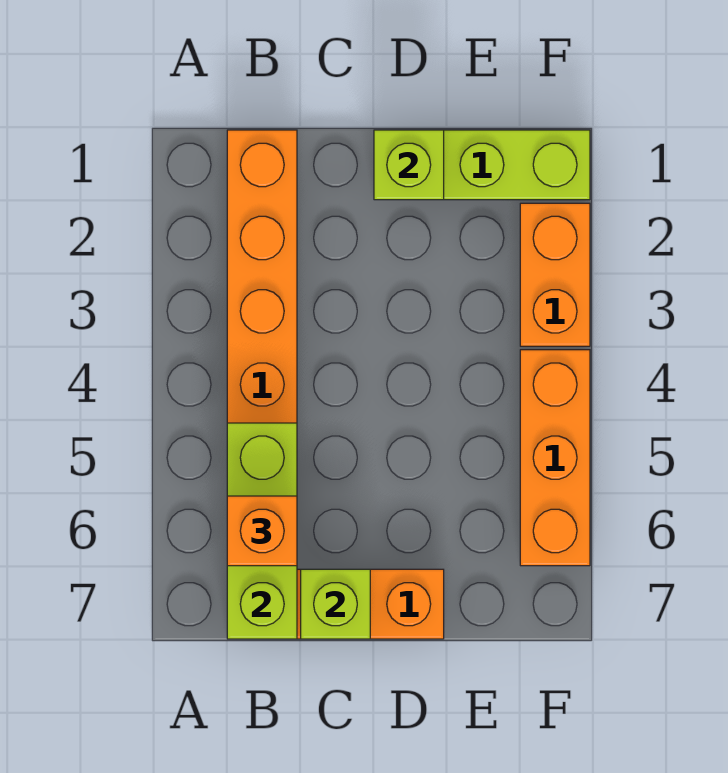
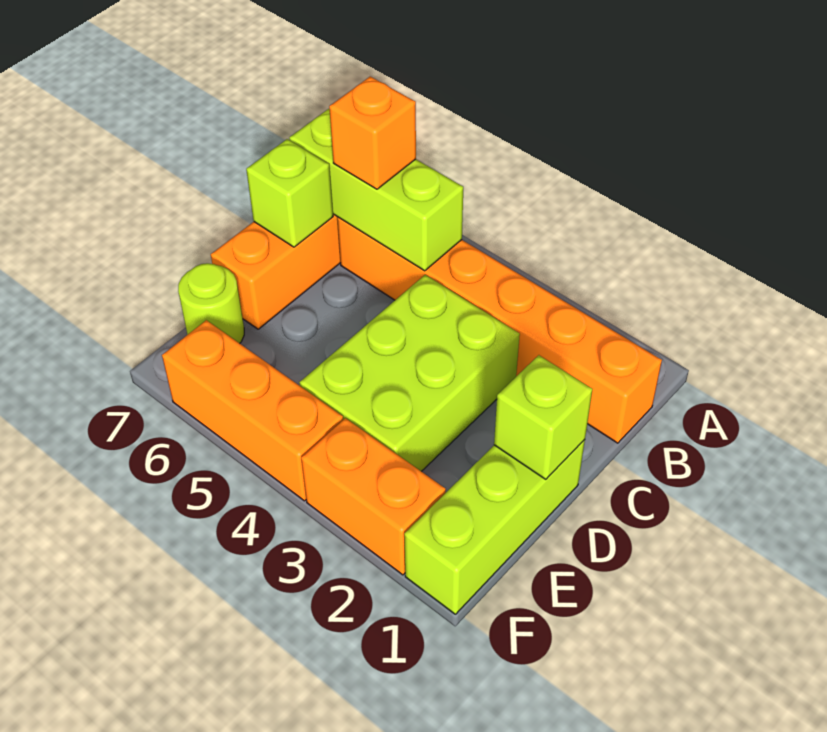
none -> lime brick C3:E4 level 1
none -> lime round brick E7 level 1

